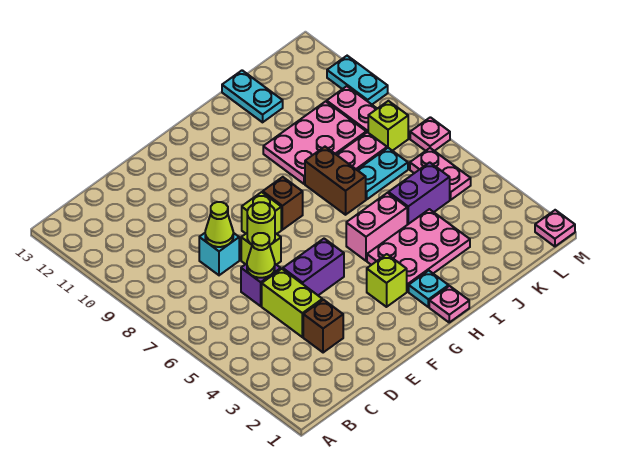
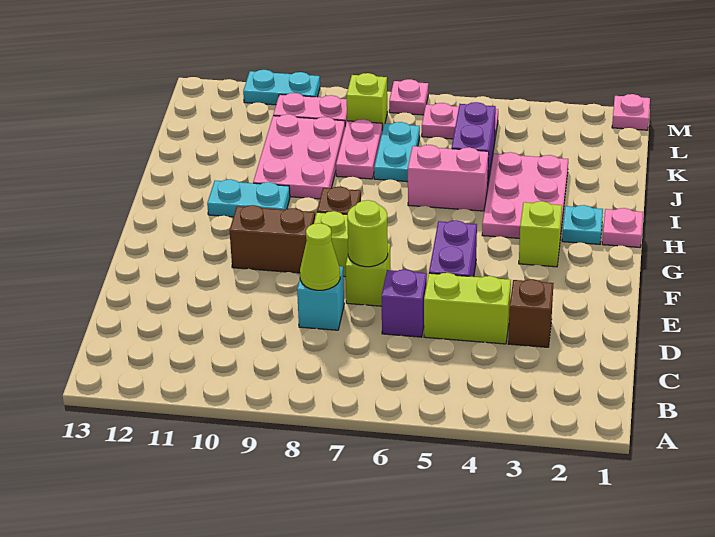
lime cone D6 level 2 -> none
pink brick H5:I5 level 1 -> pink brick I5:I6 level 1
brown brick I7:I8 level 1 -> brown brick F9:F10 level 1
cyan plate J12:J13 level 1 -> cyan plate H10:H11 level 1

